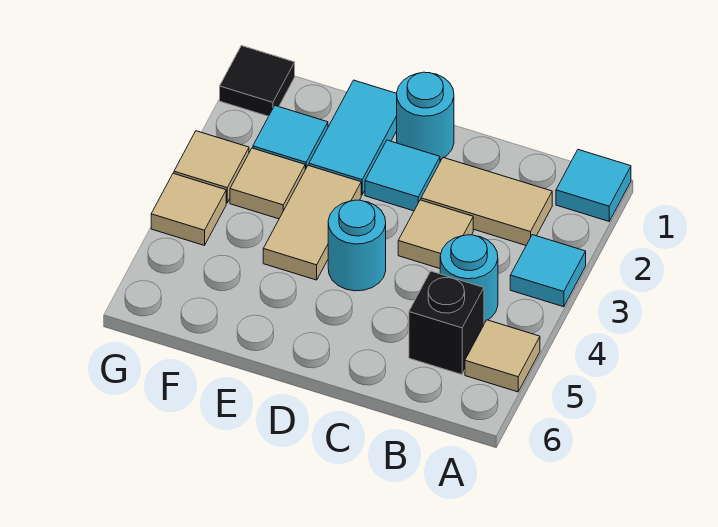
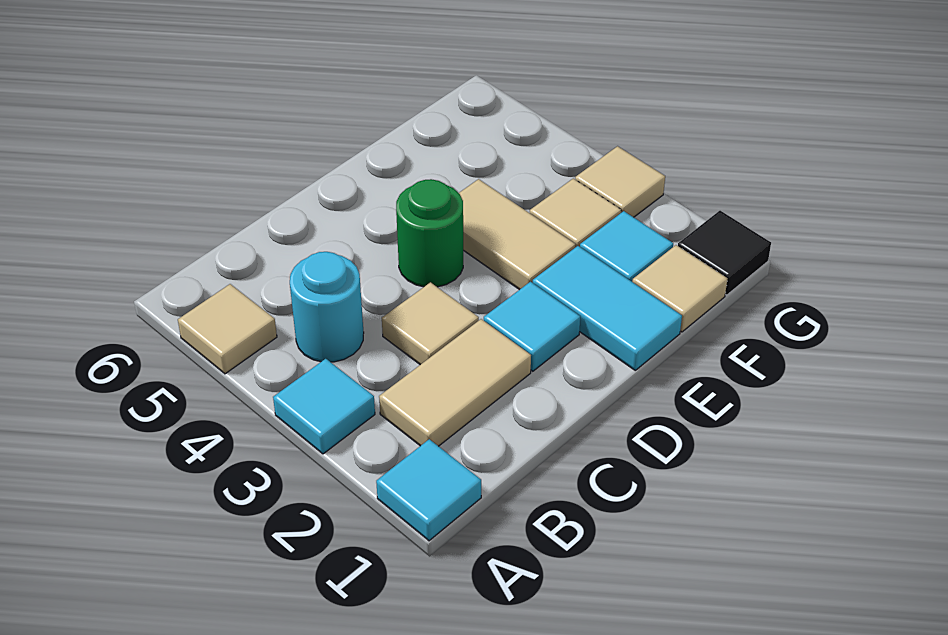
black brick B5 level 1 -> none
cyan round brick D1 level 1 -> none
cyan round brick D4 level 1 -> green round brick D4 level 1
tan tile G4 level 1 -> tan tile F1 level 1

